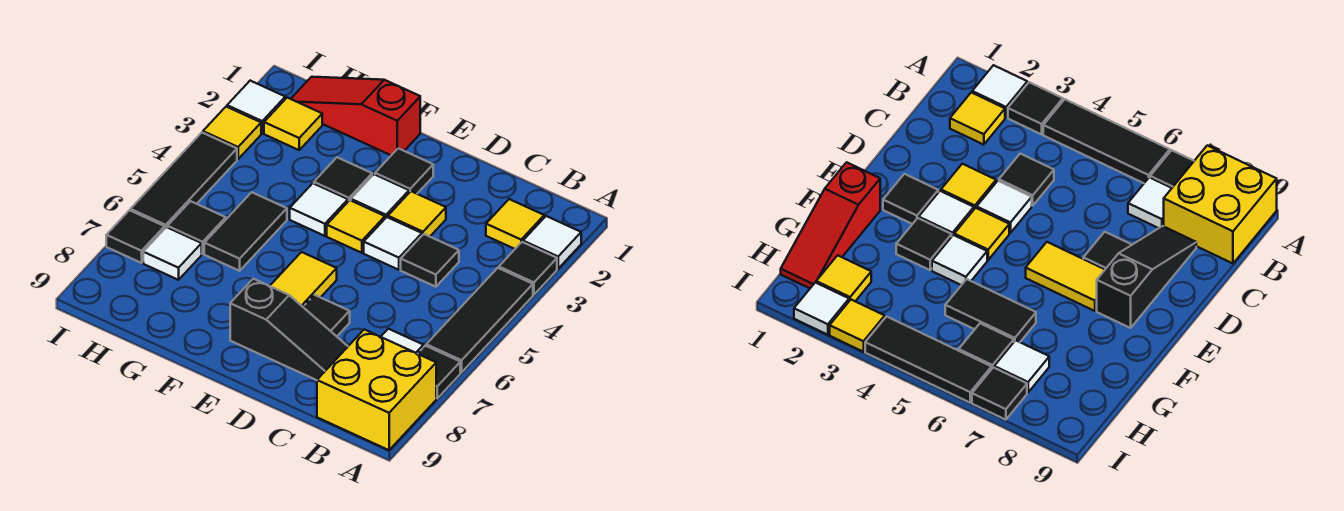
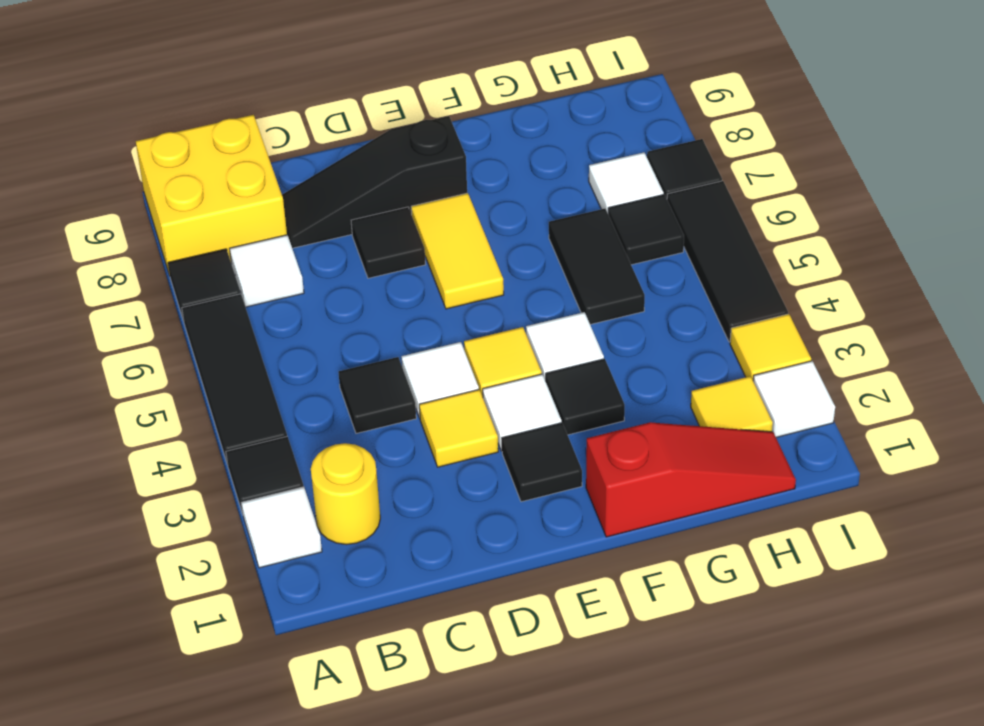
yellow tile B2 level 1 -> yellow round brick B2 level 1

